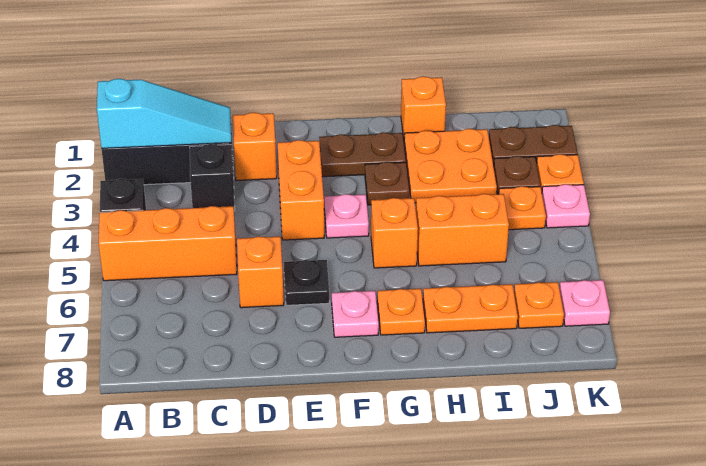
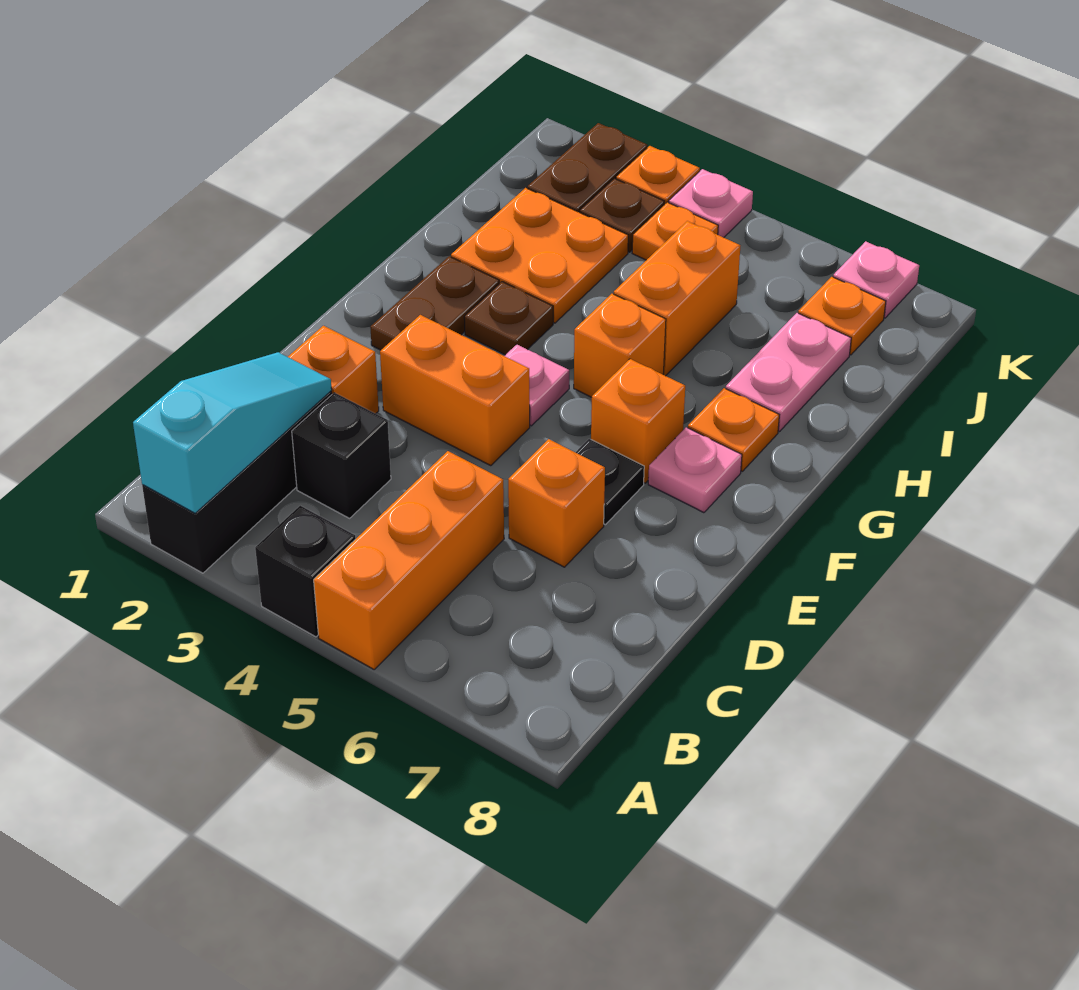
orange brick H1 level 1 -> orange brick F6 level 1
orange plate H7:I7 level 1 -> pink plate H7:I7 level 1

